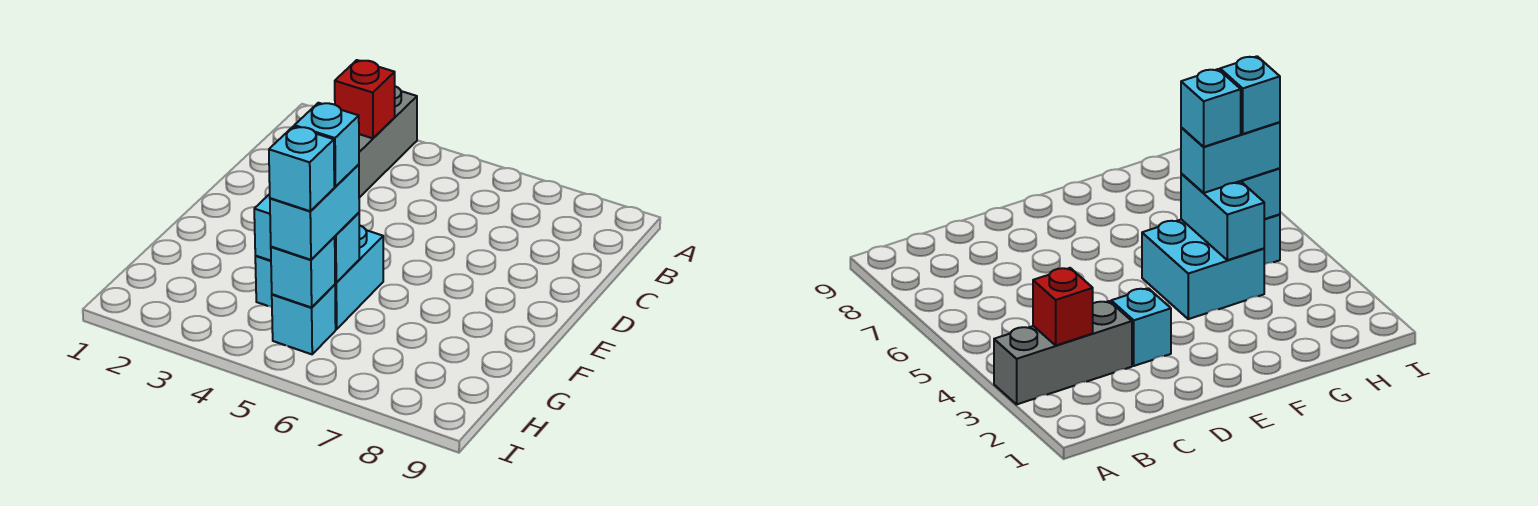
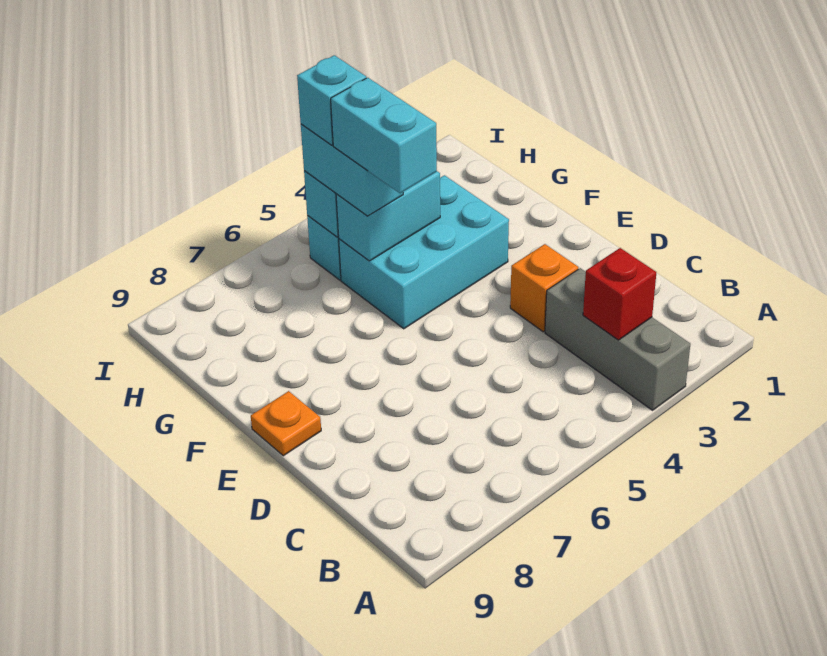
cyan brick D3 level 1 -> orange brick D3 level 1
none -> orange plate E9 level 1
cyan brick F4:G5 level 1 -> cyan brick F3:G5 level 1
cyan brick G5 level 4 -> cyan brick F5:G5 level 4

